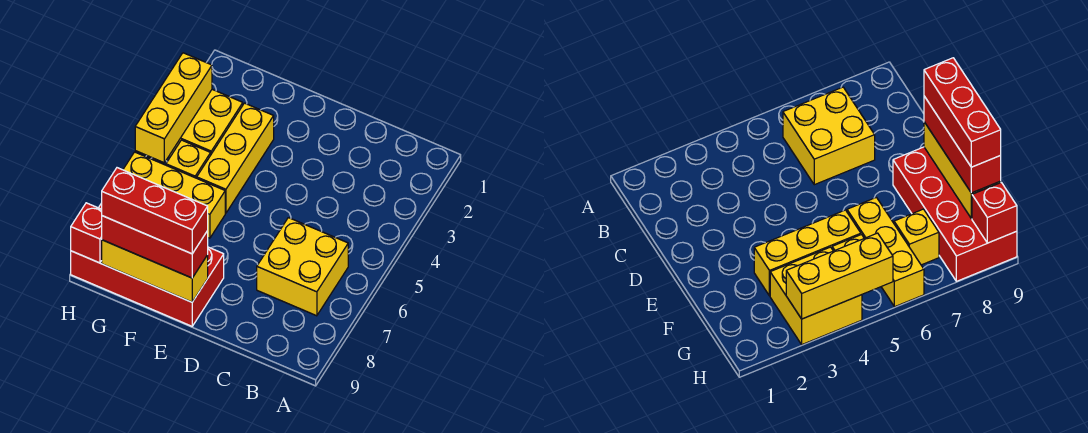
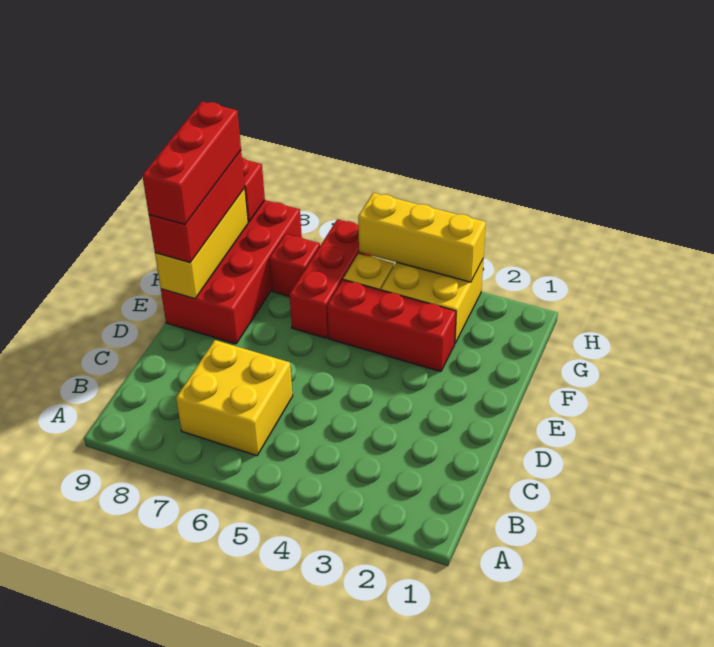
yellow brick F3:F5 level 1 -> red brick F3:F5 level 1
yellow brick F6:H6 level 1 -> red brick F6:H6 level 1
yellow brick G7 level 1 -> red brick G7 level 1

